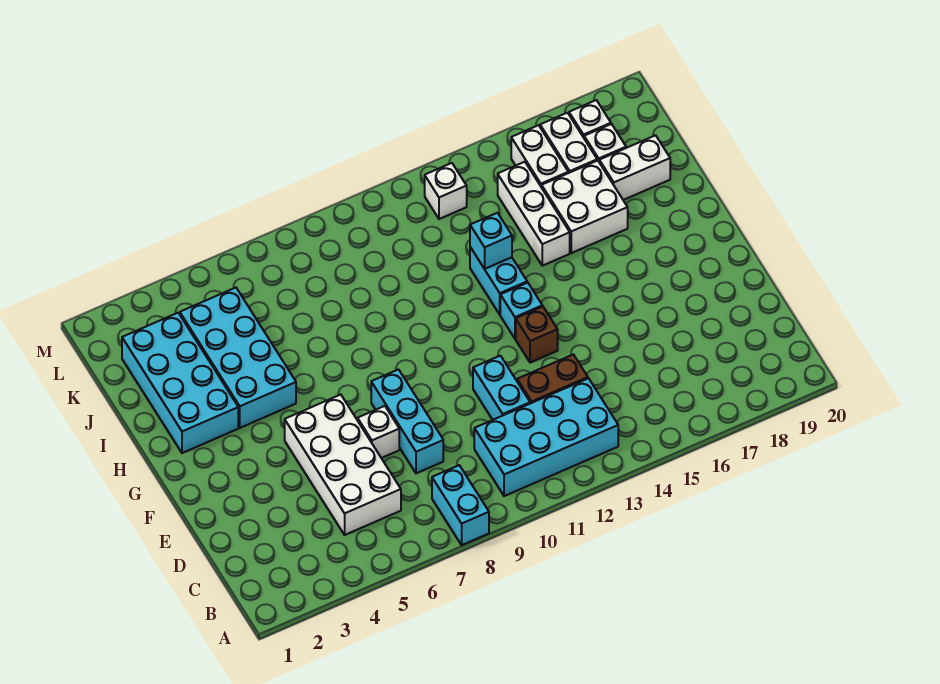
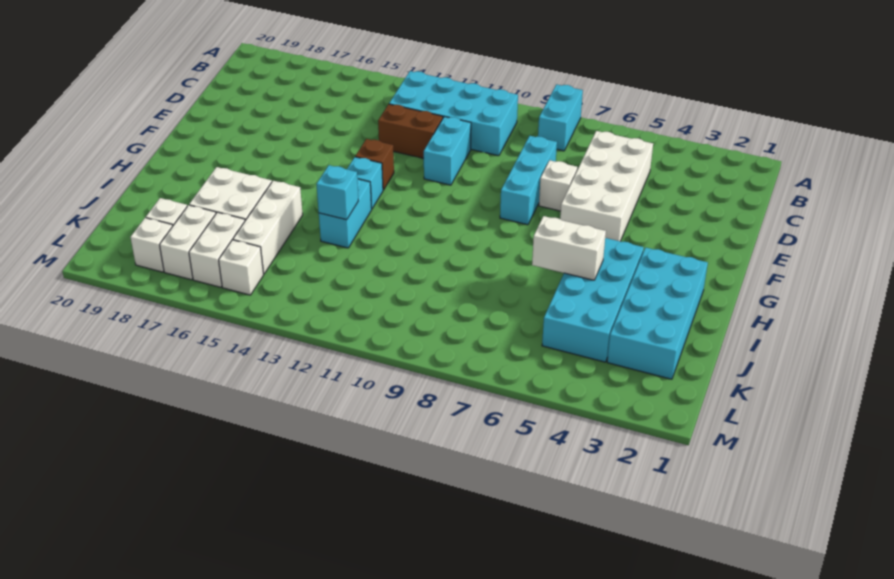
white brick J18:J19 level 1 -> white brick I5:I6 level 2
white brick L13 level 1 -> white brick L15 level 1

